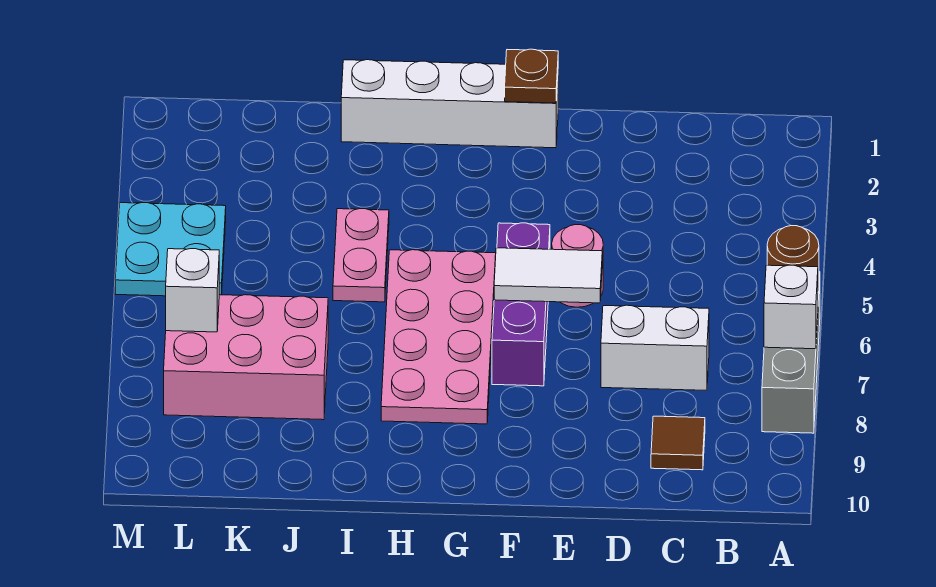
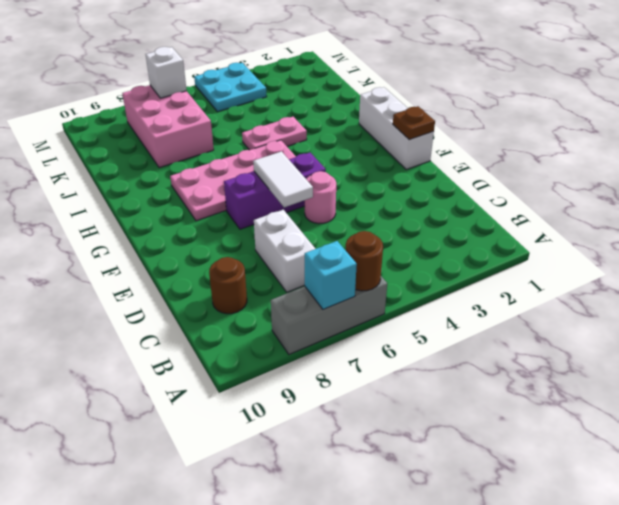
white brick A7 level 2 -> cyan brick A7 level 2
brown tile C9 level 1 -> brown round brick C9 level 1
white brick F1:I1 level 1 -> white brick F1:H1 level 1

